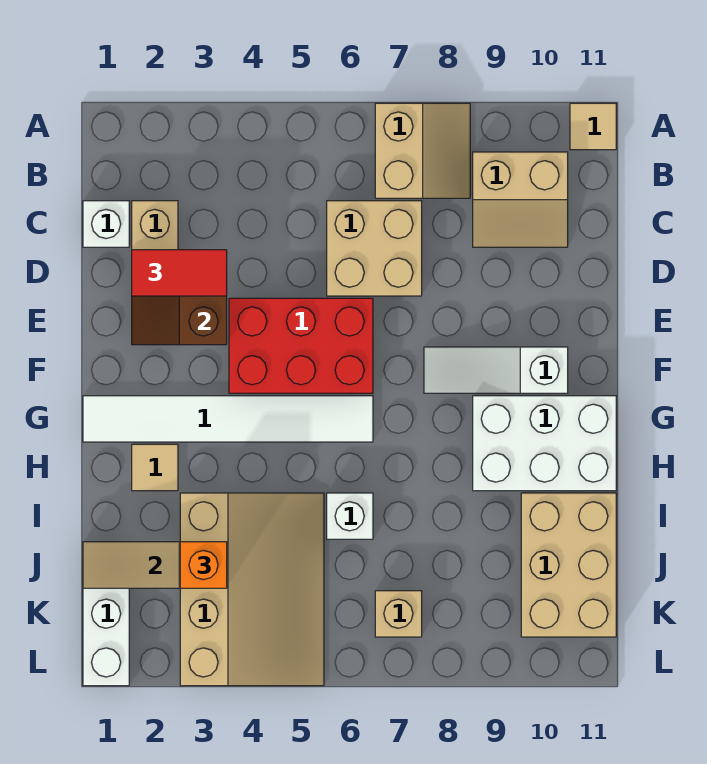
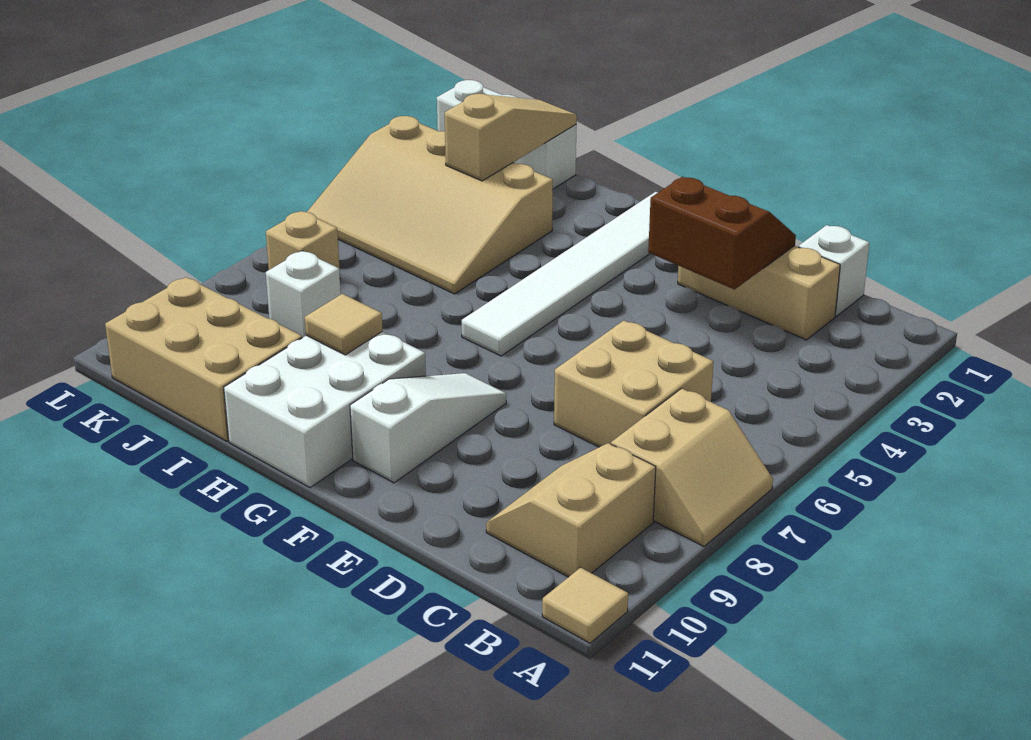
tan slope A7:B8 level 1 top 7 -> tan slope A7:B8 level 1 top B
red tile D2:D3 level 3 -> none
red brick E4:F6 level 1 -> none
tan tile H2 level 1 -> tan tile H9 level 2
white brick I6 level 1 -> white brick J8 level 1
orange brick J3 level 3 -> none

